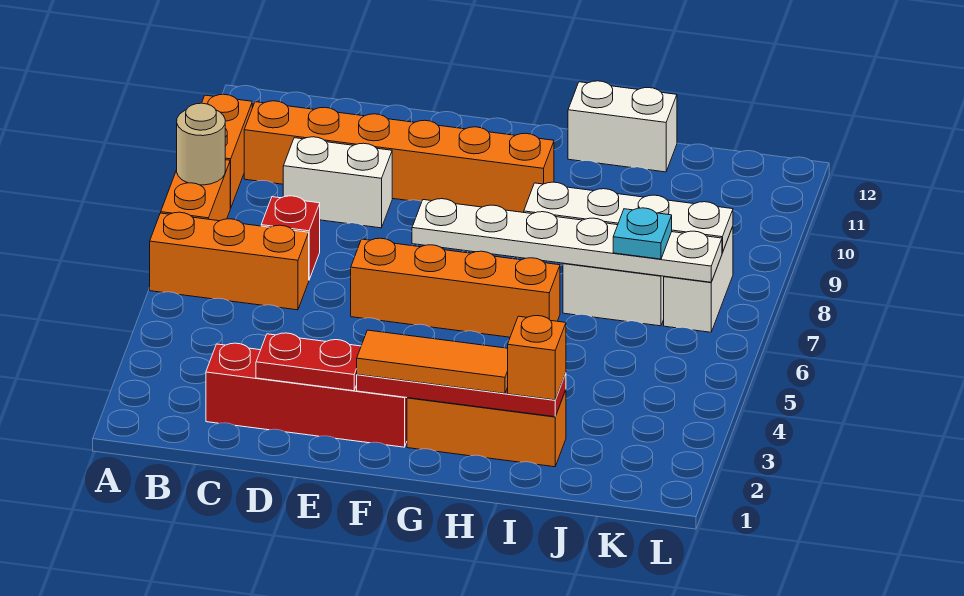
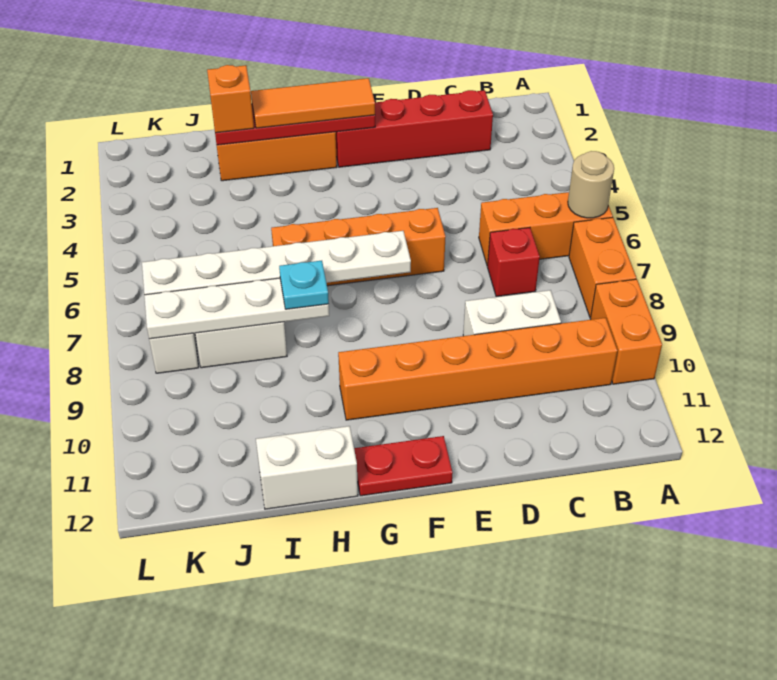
tan round brick A8 level 2 -> tan round brick A6 level 2
red plate D2:E2 level 2 -> red plate F12:G12 level 1
cyan plate J7 level 3 -> cyan plate H8 level 3

